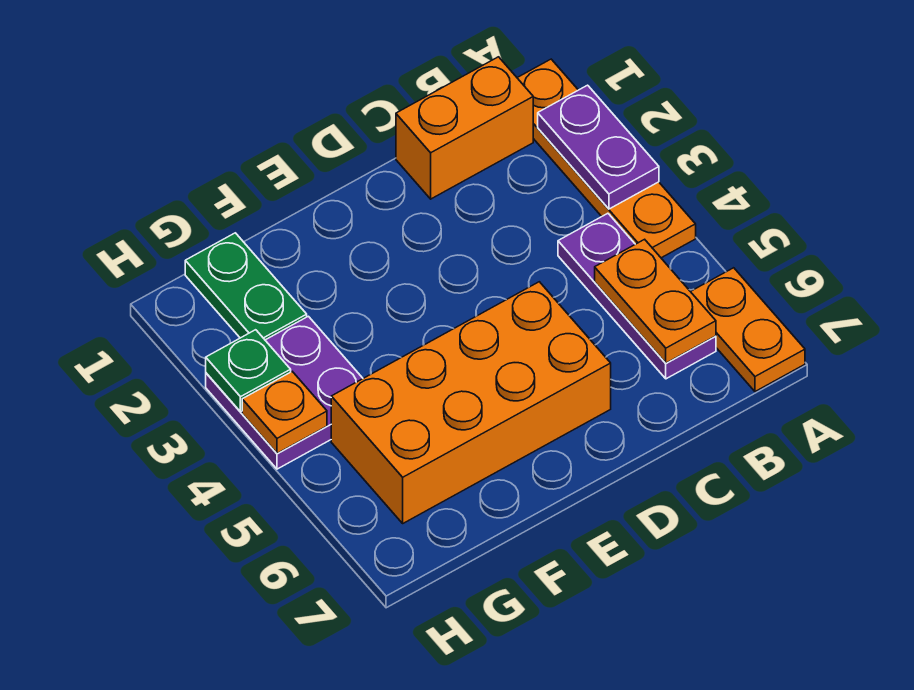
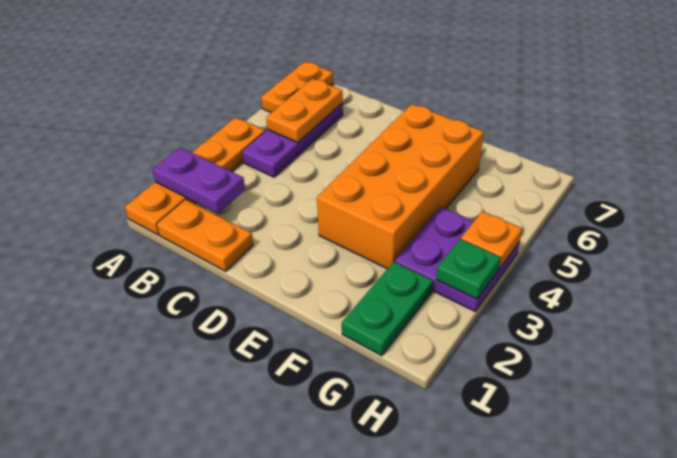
purple plate A2:A3 level 2 -> purple plate A2:B2 level 2
orange brick B1:C1 level 1 -> orange plate B1:C1 level 1
orange brick D5:G6 level 1 -> orange brick E3:F6 level 1

